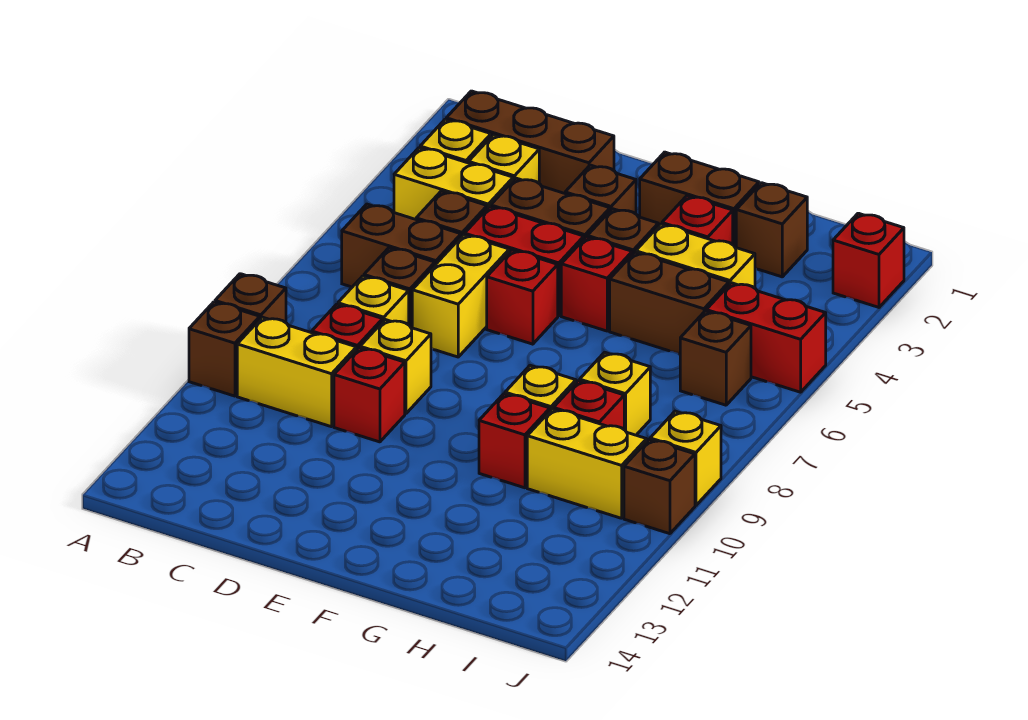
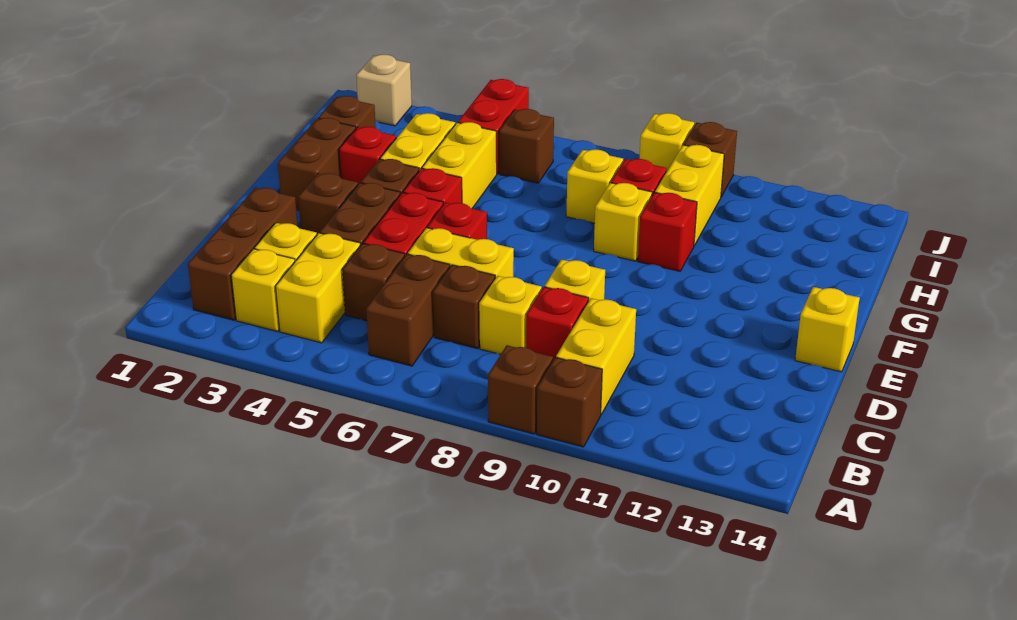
red brick D10 level 1 -> none
none -> yellow brick E14 level 1
brown brick G5:H5 level 1 -> yellow brick G5:H5 level 1
red brick J2 level 1 -> tan brick J2 level 1

